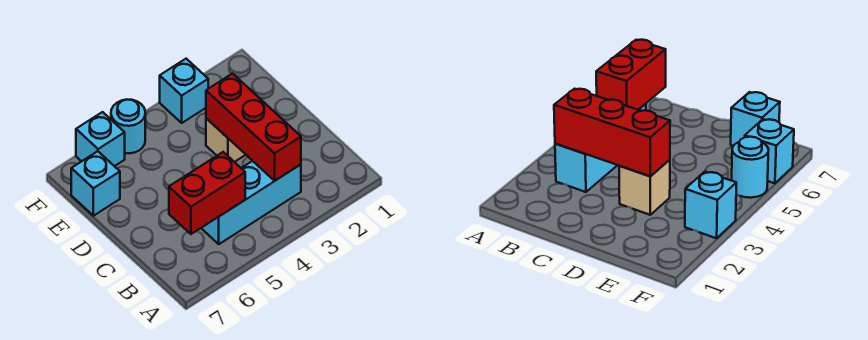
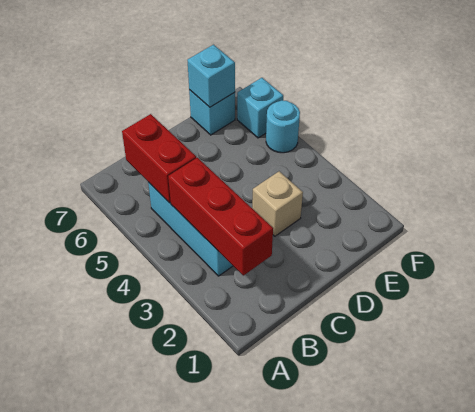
red brick B3:D3 level 2 -> red brick B2:B4 level 2
cyan brick F3 level 1 -> cyan brick E7 level 2

